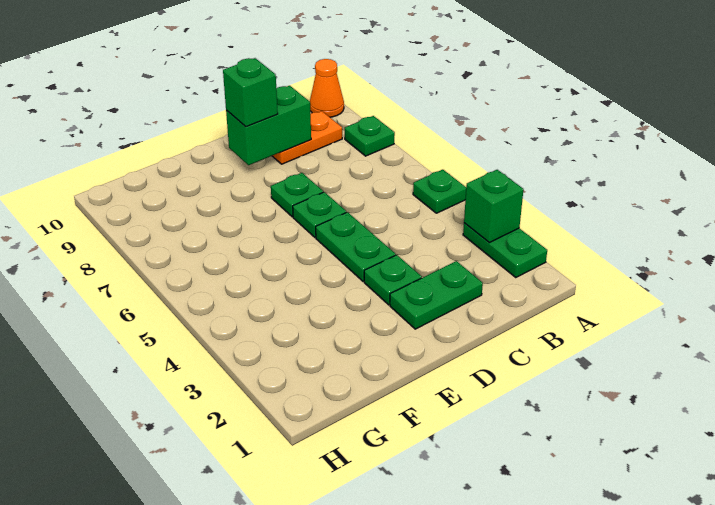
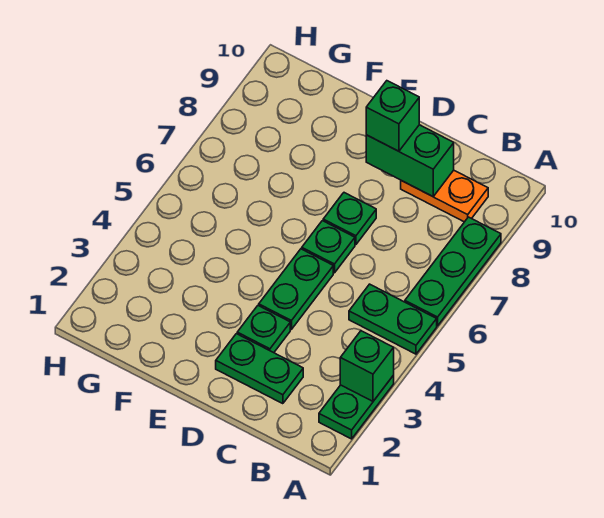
green plate A5 level 1 -> green plate A5:B5 level 1
green plate A8 level 1 -> green plate A6:A8 level 1
orange cone A10 level 1 -> none

